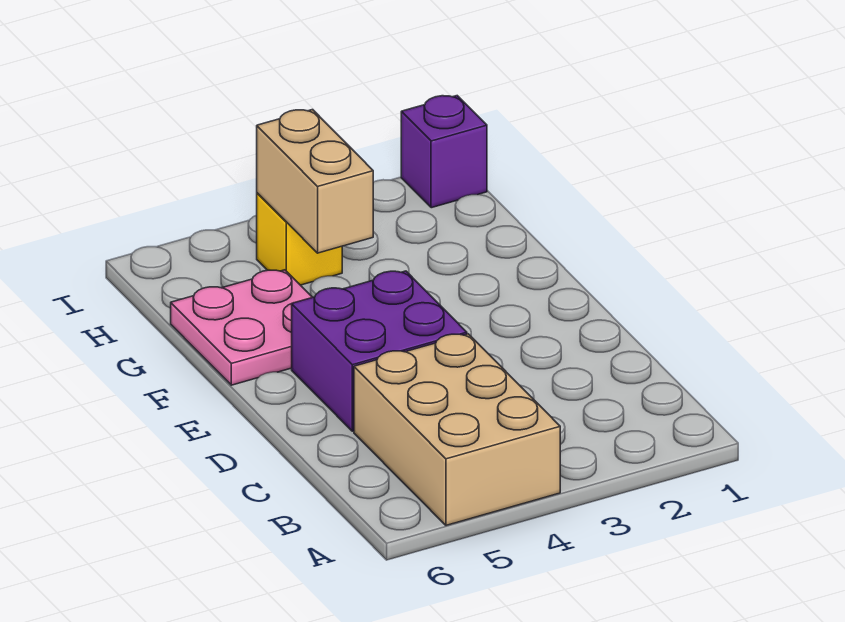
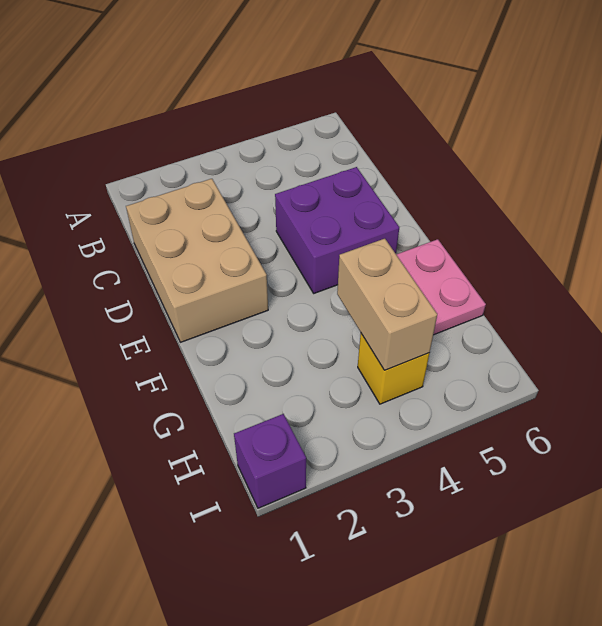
tan brick A4:C5 level 1 -> tan brick C1:E2 level 1

